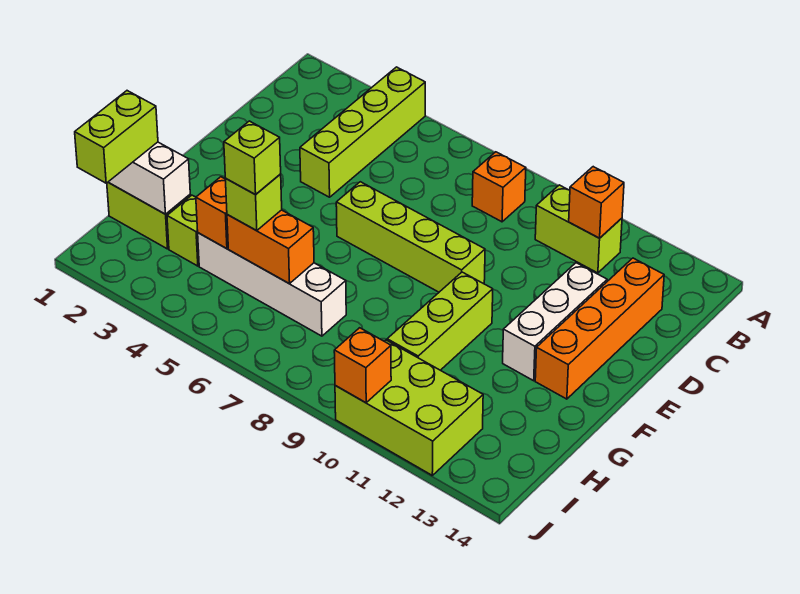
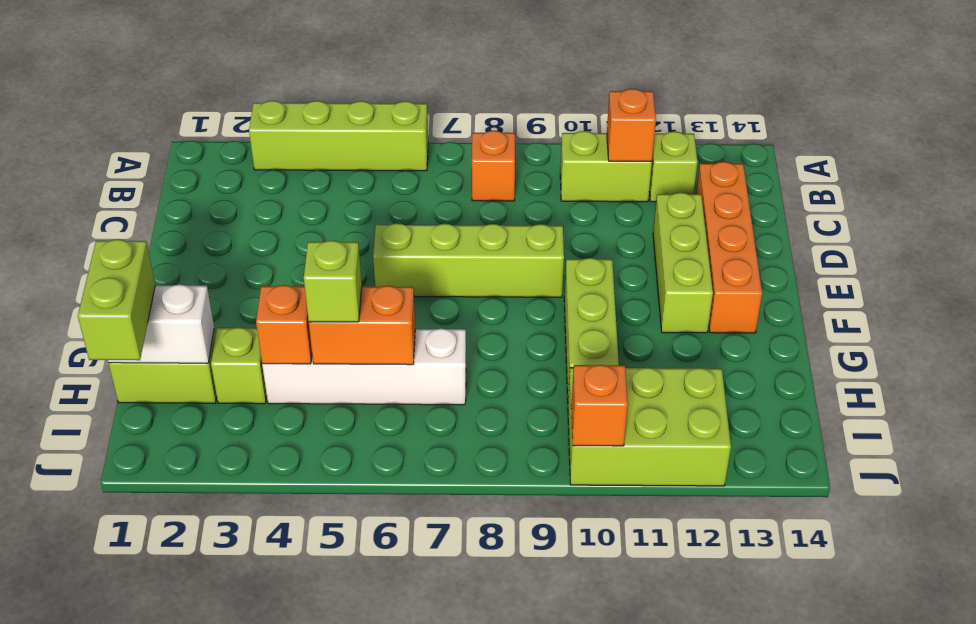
lime brick A4:D4 level 1 -> lime brick A3:A6 level 1
white brick D12:F12 level 1 -> lime brick D12:F12 level 1
lime brick H5 level 4 -> lime brick B12 level 1

